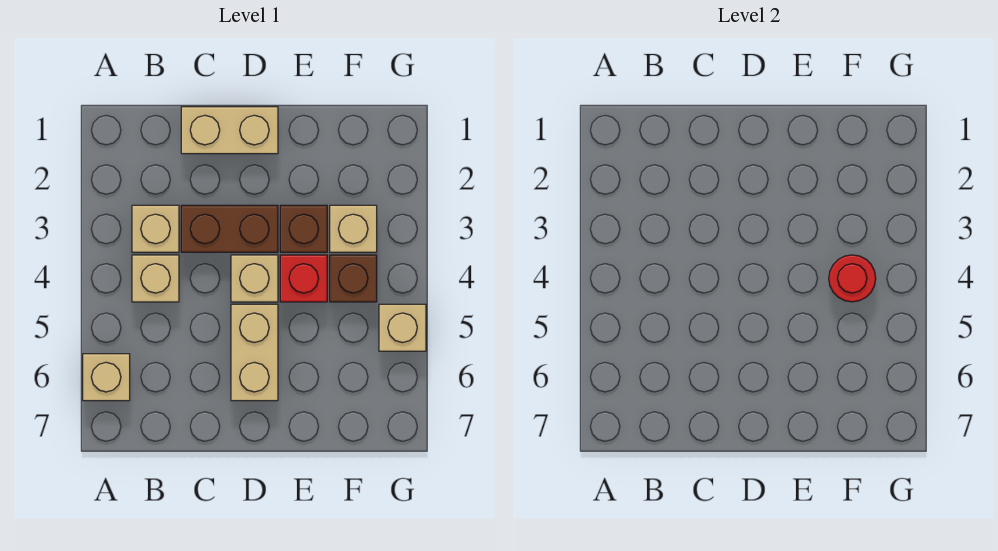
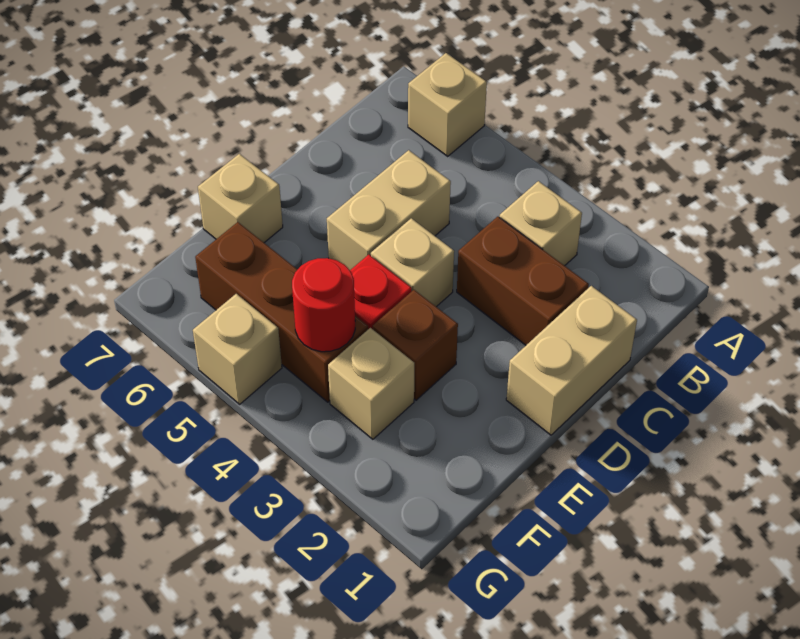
tan brick B4 level 1 -> tan brick E7 level 1
brown brick C3:D3 level 1 -> brown brick C2:C3 level 1
tan brick D5:D6 level 1 -> tan brick C5:D5 level 1
brown brick F4 level 1 -> brown brick F4:F6 level 1

